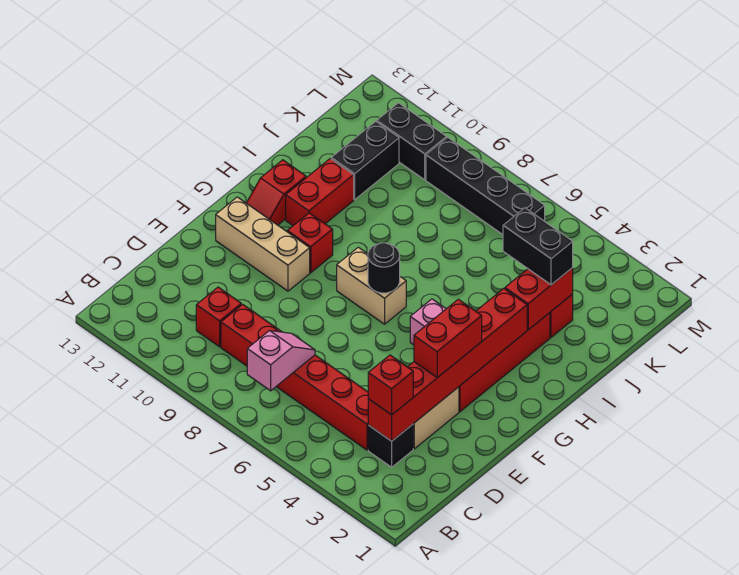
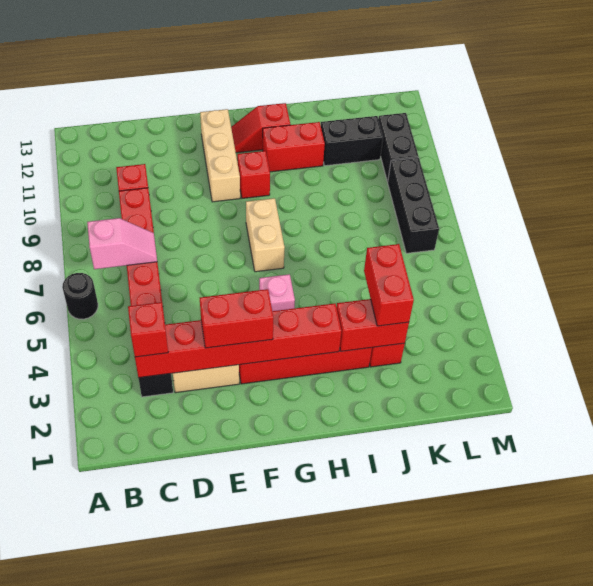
black round brick G7 level 2 -> black round brick A6 level 1
black brick J3:J4 level 3 -> red brick J3:J4 level 3
black brick L6:L9 level 1 -> black brick L7:L9 level 1

